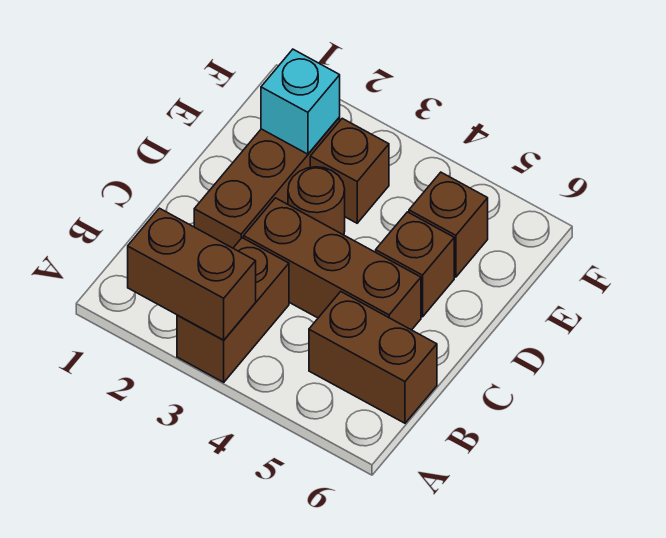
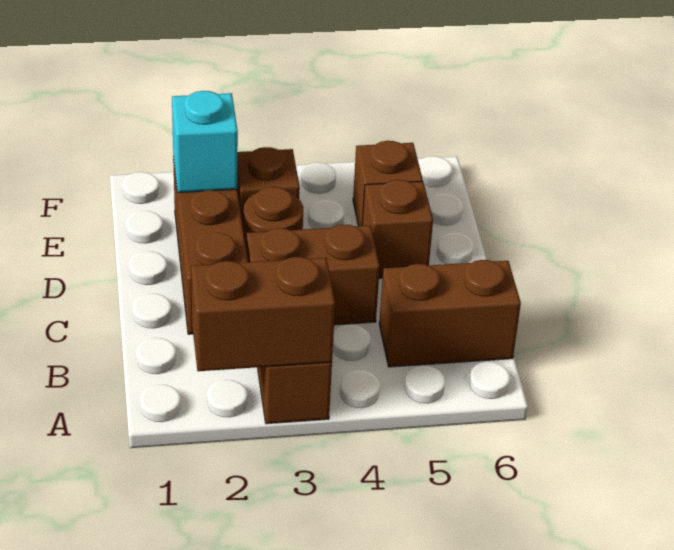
brown brick C3:C5 level 1 -> brown brick C3:C4 level 1

